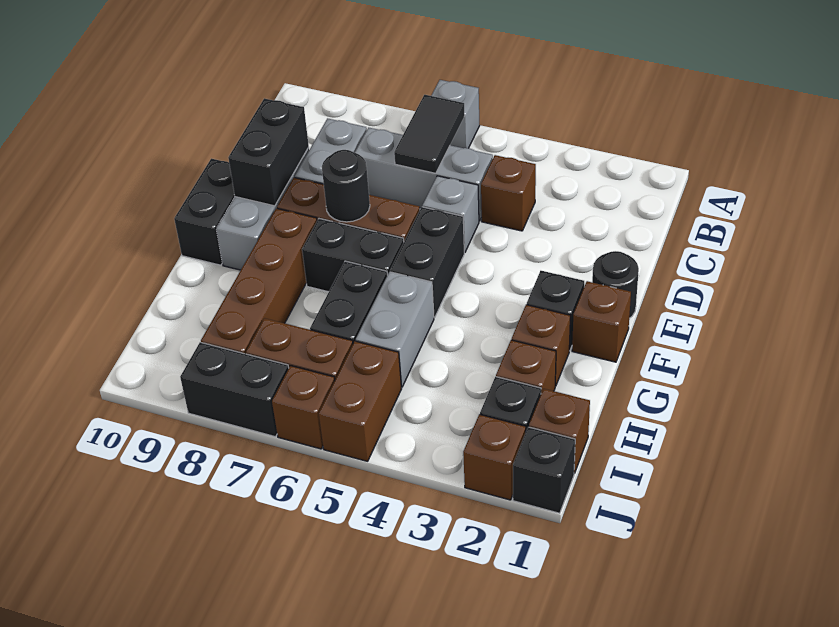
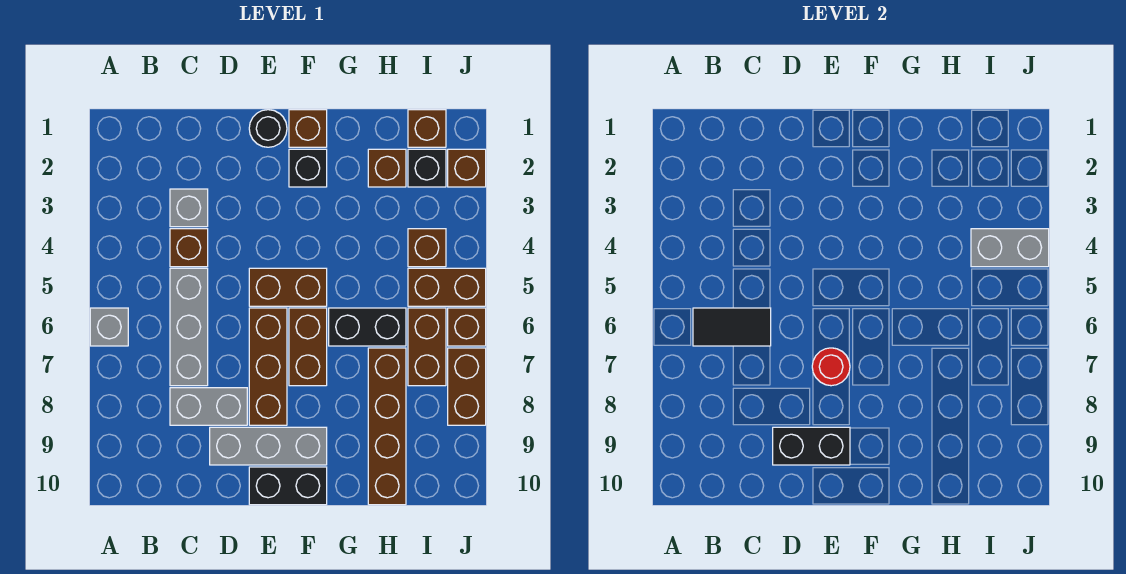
grey brick D5 level 1 -> grey brick C3 level 1
black brick E5:F5 level 1 -> brown brick E5:F5 level 1
black round brick E7 level 2 -> red round brick E7 level 2
black brick F6:F7 level 1 -> brown brick F6:F7 level 1
brown brick F8:I8 level 1 -> brown brick H7:H10 level 1
brown brick G2 level 1 -> brown brick I4 level 1
grey brick G5:H5 level 1 -> grey brick I4:J4 level 2
black brick J1 level 1 -> none
black brick J7:J8 level 1 -> brown brick J7:J8 level 1

